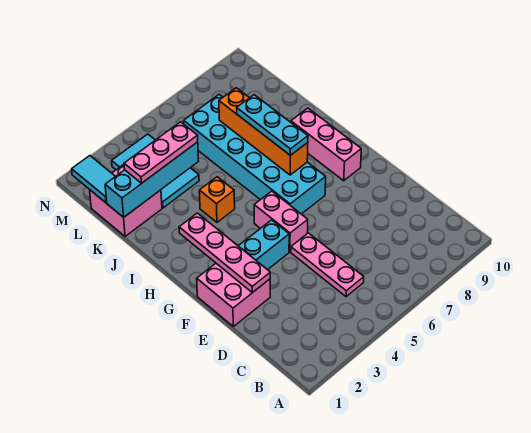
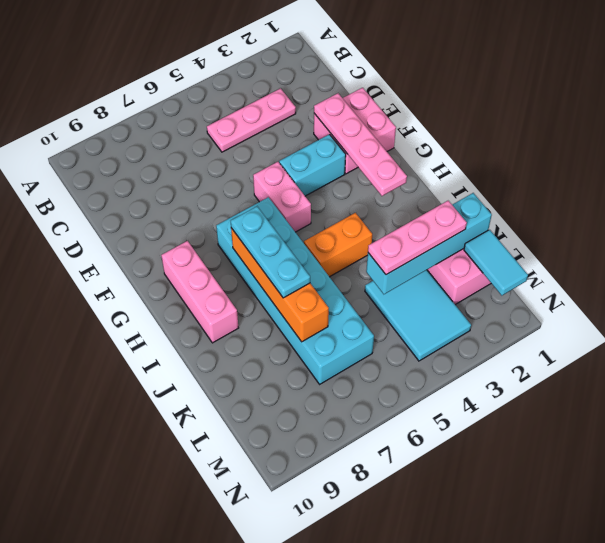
pink plate C5:E5 level 1 -> pink plate C3:C5 level 1
orange brick I4 level 1 -> orange brick I4:I5 level 1

